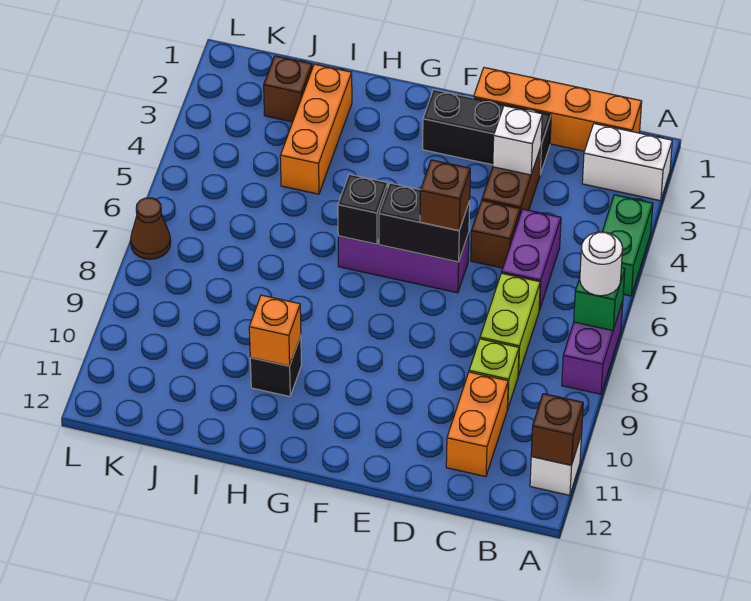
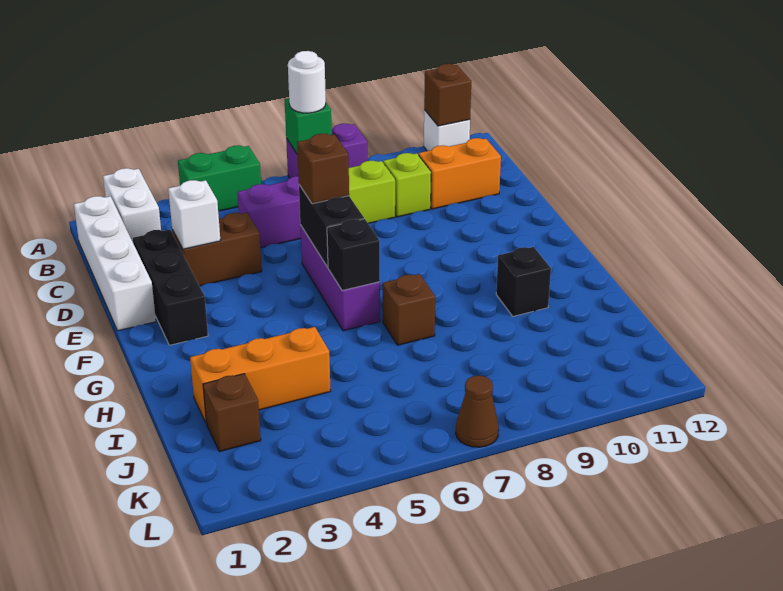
orange brick B1:E1 level 1 -> white brick B1:E1 level 1
brown brick D5 level 1 -> brown brick H7 level 1
orange brick H10 level 2 -> none

